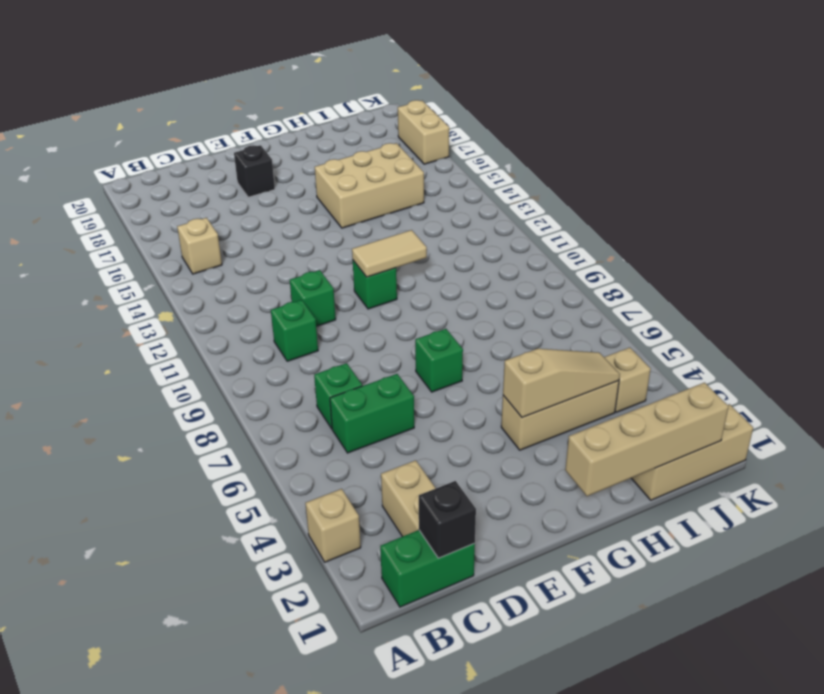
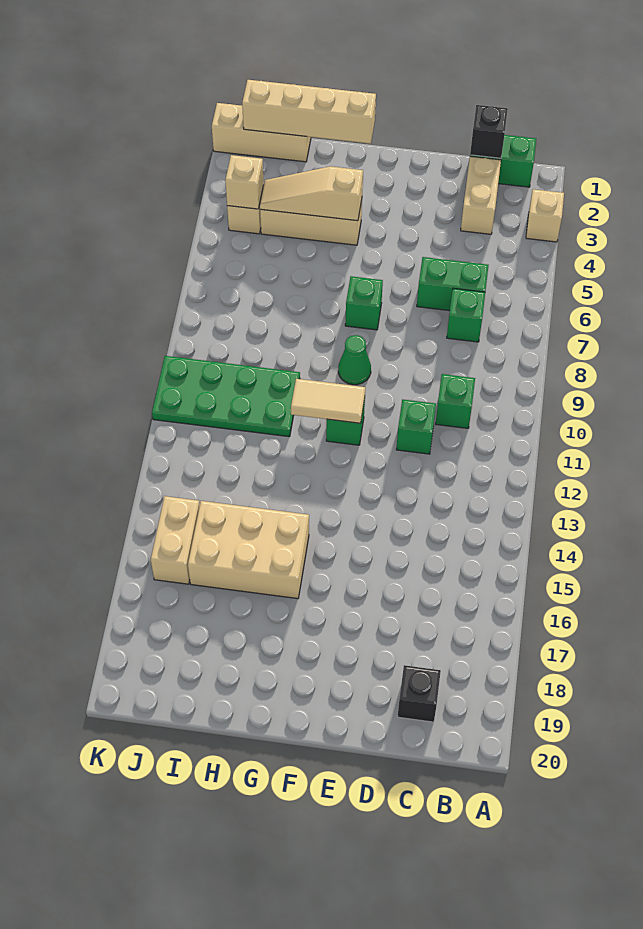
tan brick B15 level 1 -> tan brick J4 level 2
black brick E18 level 1 -> black brick C19 level 1
none -> green cone F9 level 1
none -> green plate H10:K11 level 1
tan brick K17:K18 level 1 -> tan brick J15:J16 level 1

